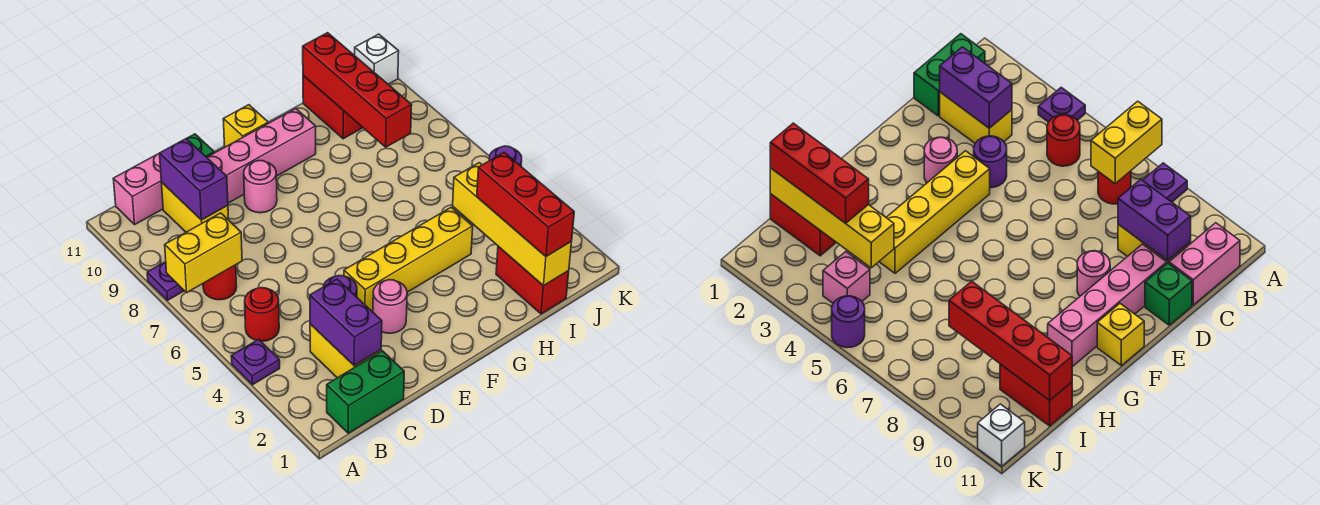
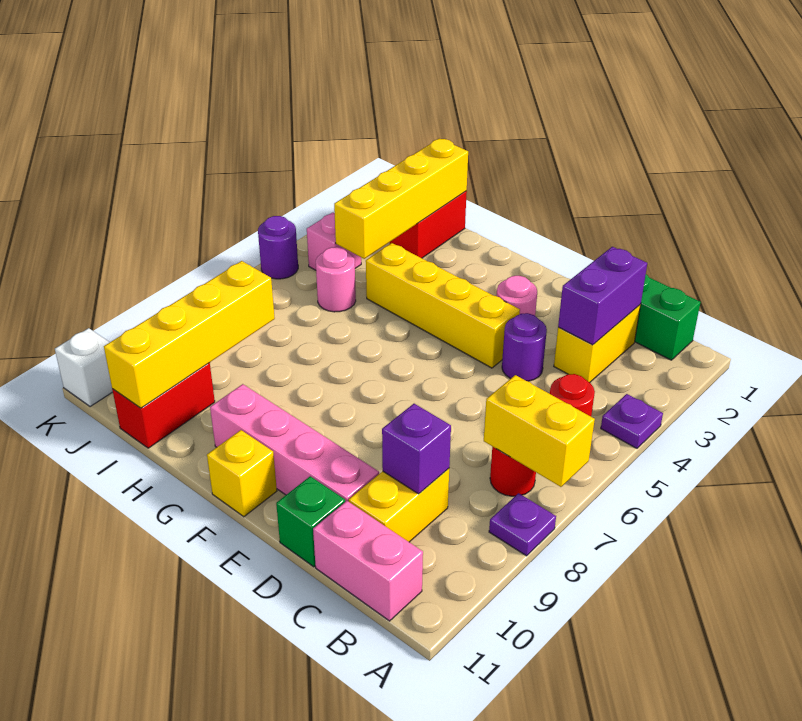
purple brick C9:C10 level 2 -> purple brick C9 level 2
pink round brick E9 level 1 -> pink round brick I5 level 1
red brick I1:I3 level 3 -> none
red brick I8:I11 level 2 -> yellow brick I8:I11 level 2

